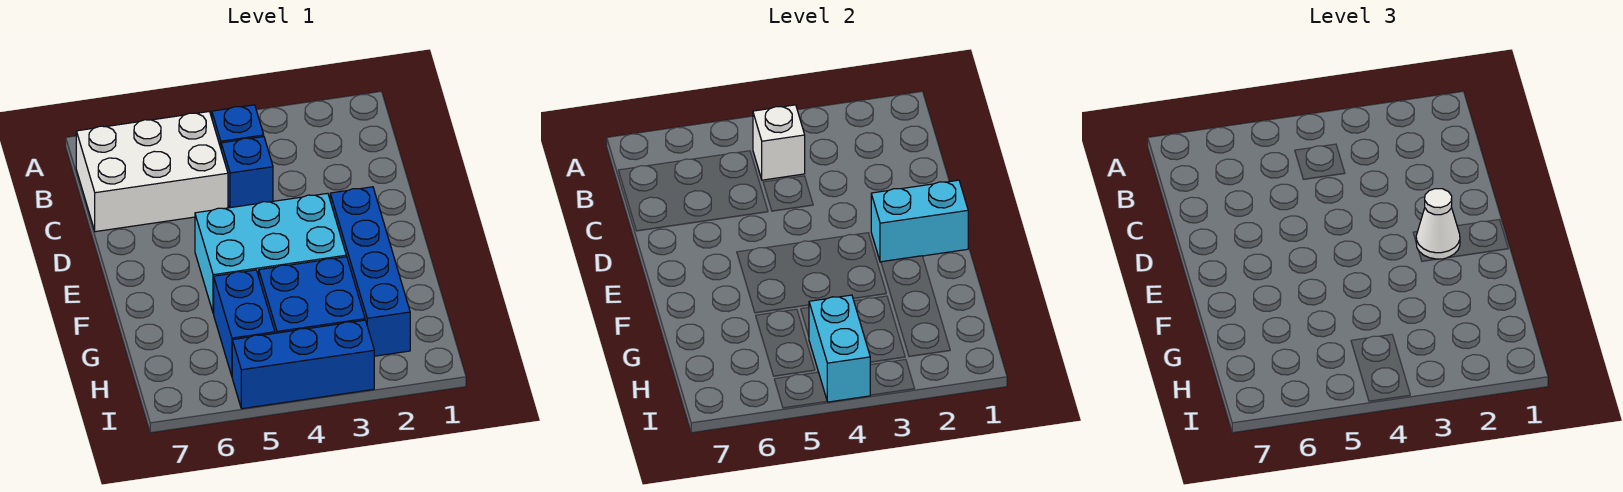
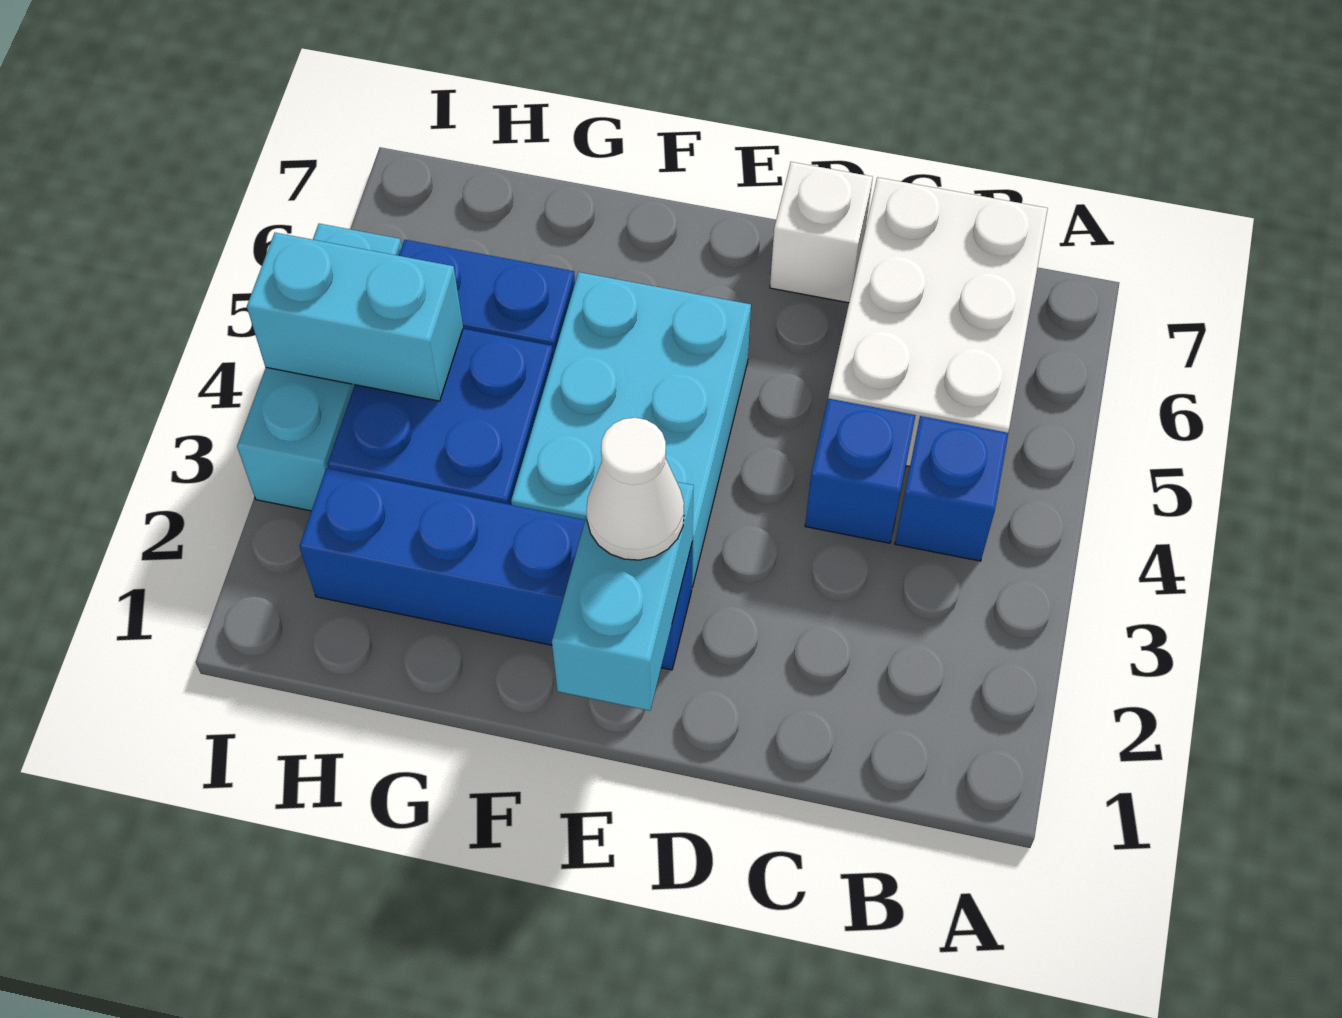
white brick B4 level 2 -> white brick D7 level 1
blue brick I3:I5 level 1 -> cyan brick I3:I5 level 1

